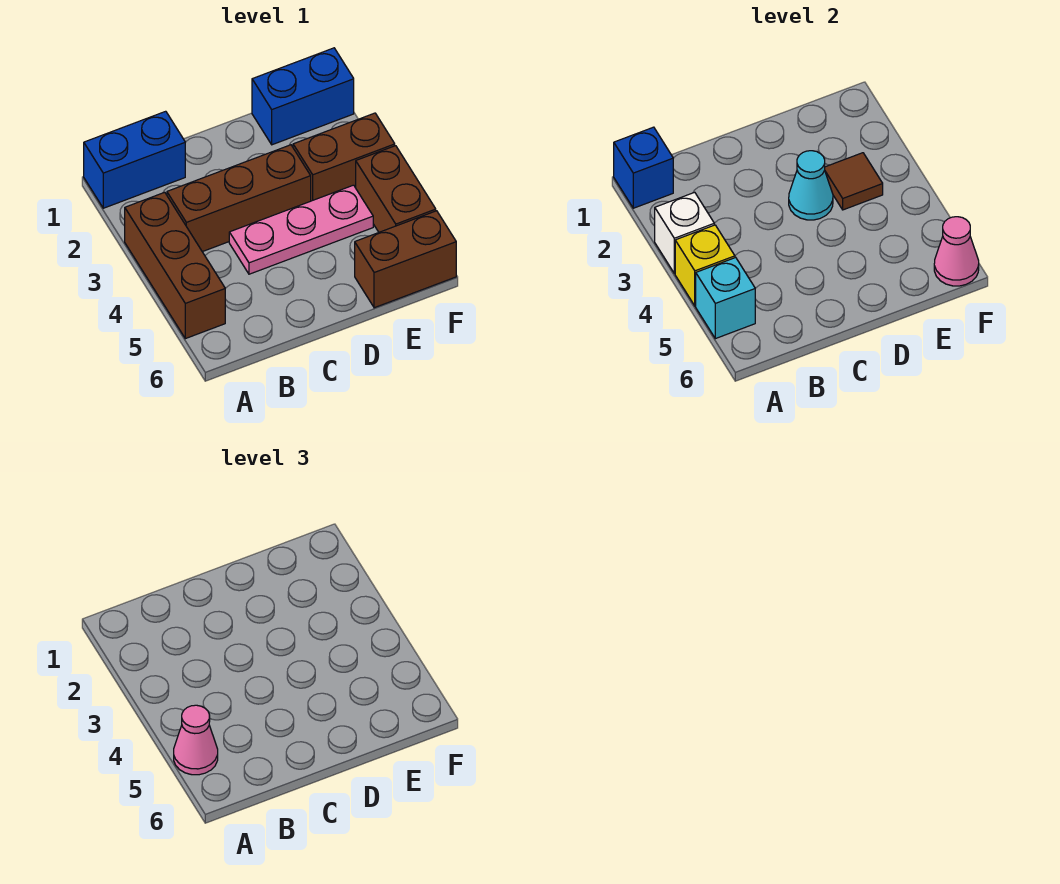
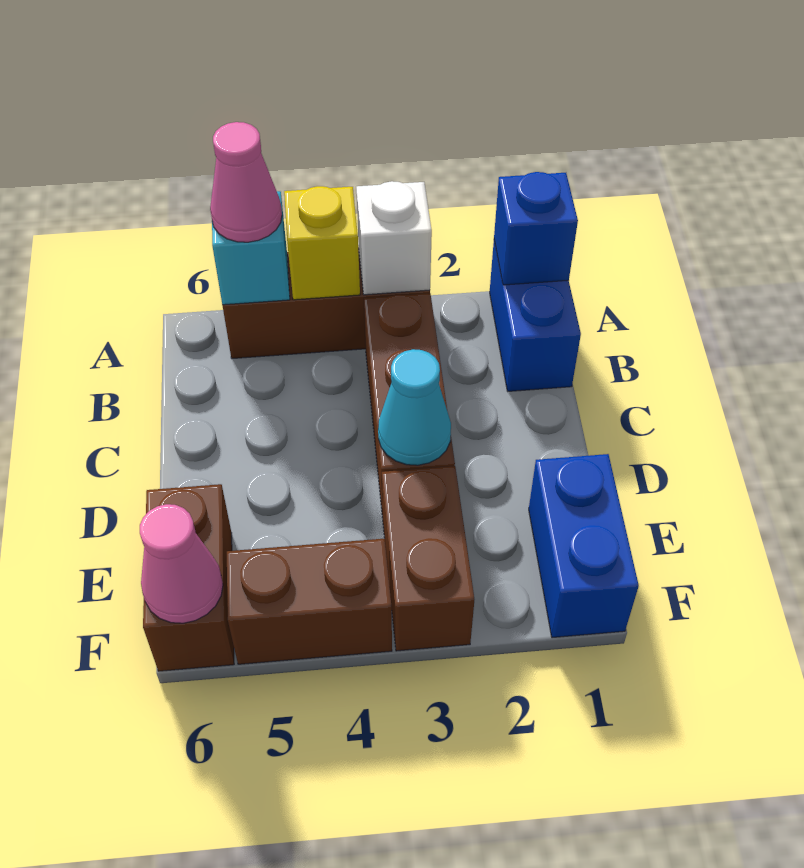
pink plate C4:E4 level 1 -> none
brown tile E3 level 2 -> none

